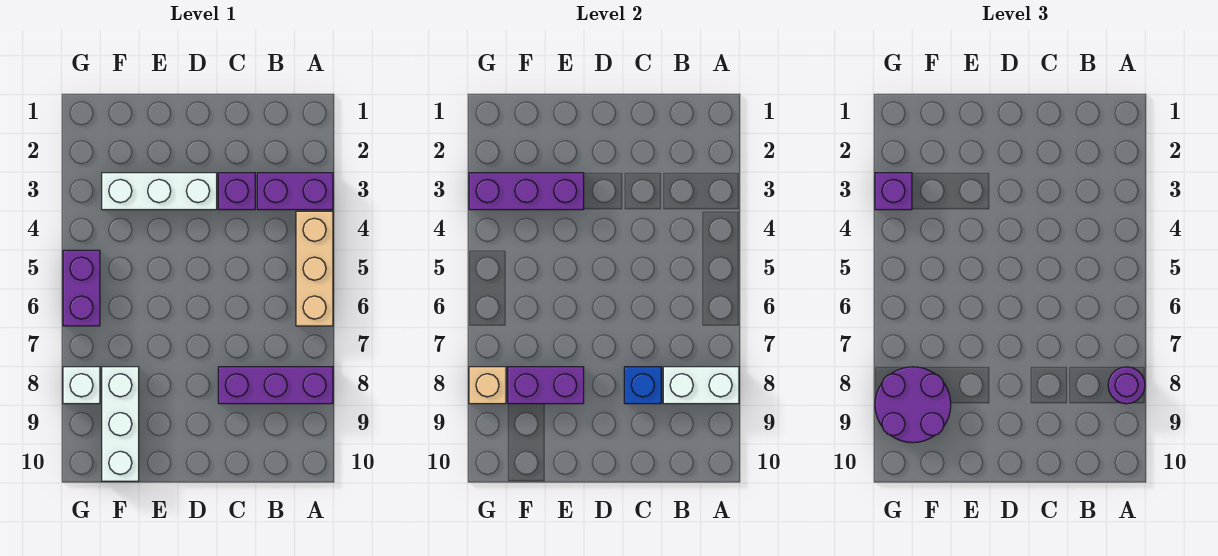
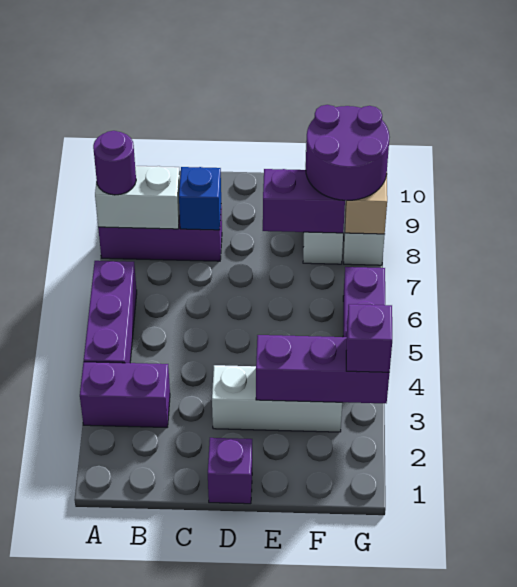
tan brick A4:A6 level 1 -> purple brick A4:A6 level 1
purple brick C3 level 1 -> purple brick D1 level 1

